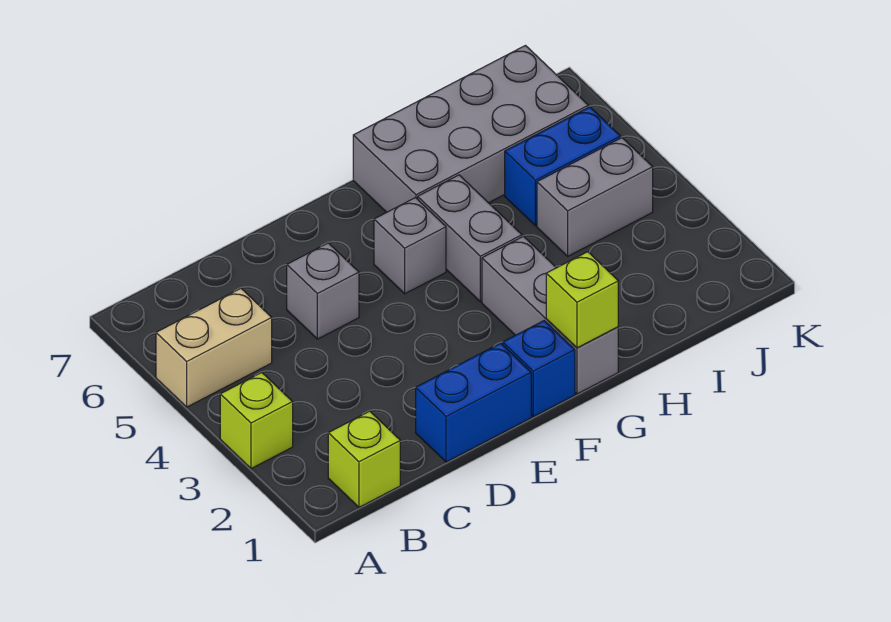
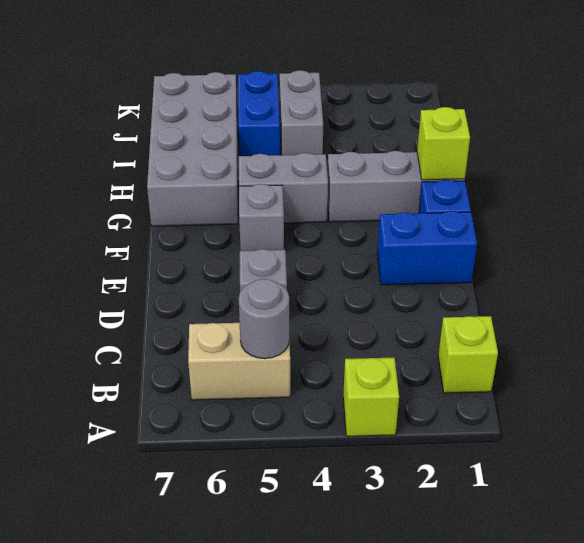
tan brick A5:B5 level 1 -> tan brick B5:B6 level 1
none -> grey round brick B5 level 2
blue brick D1:E1 level 1 -> blue brick E1:E2 level 1

